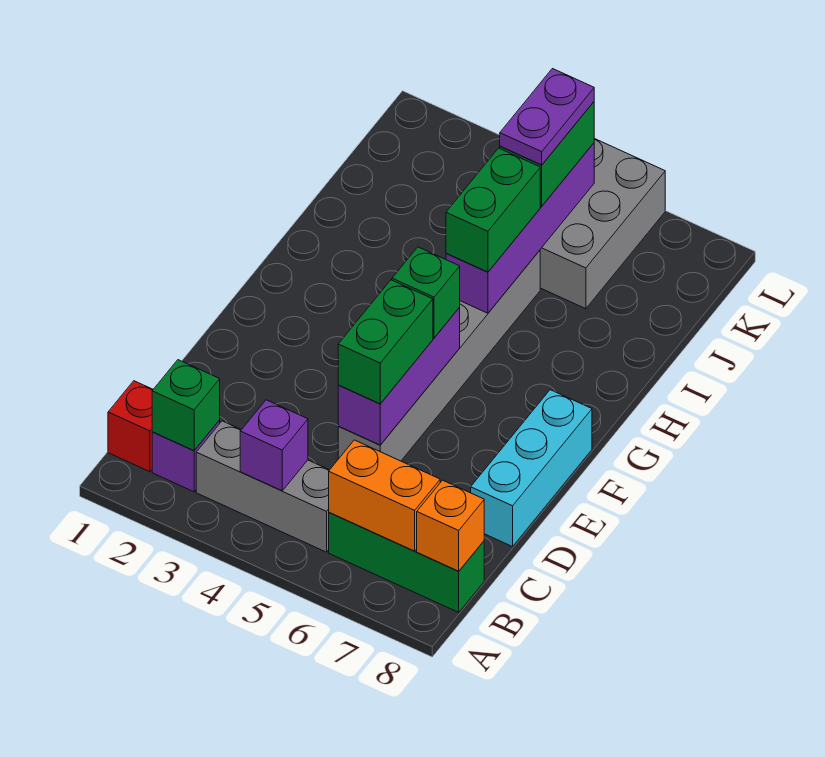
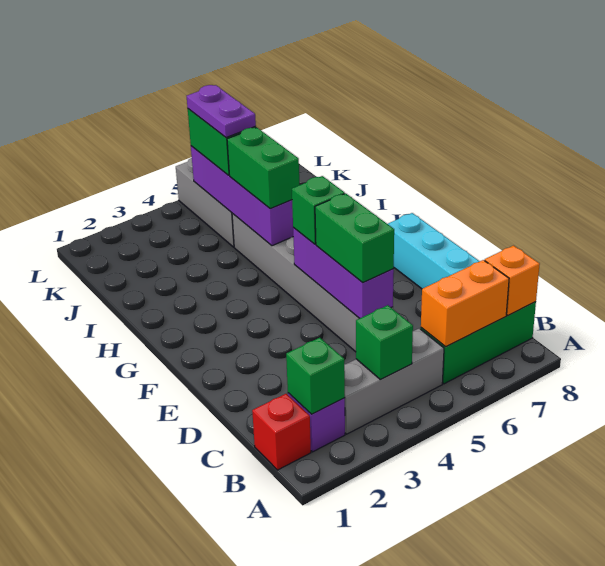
purple brick B4 level 2 -> green brick B4 level 2

